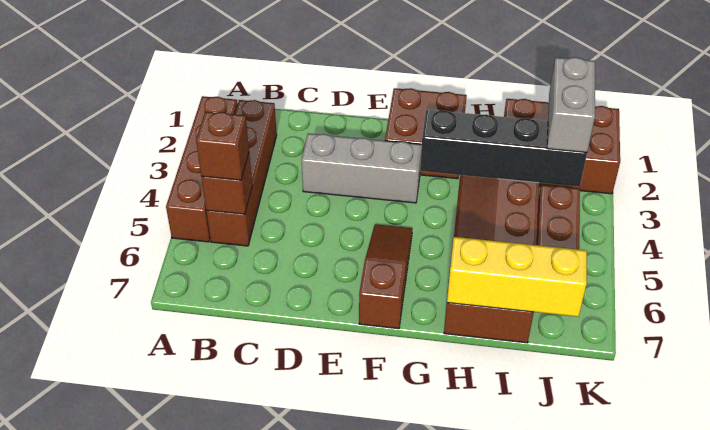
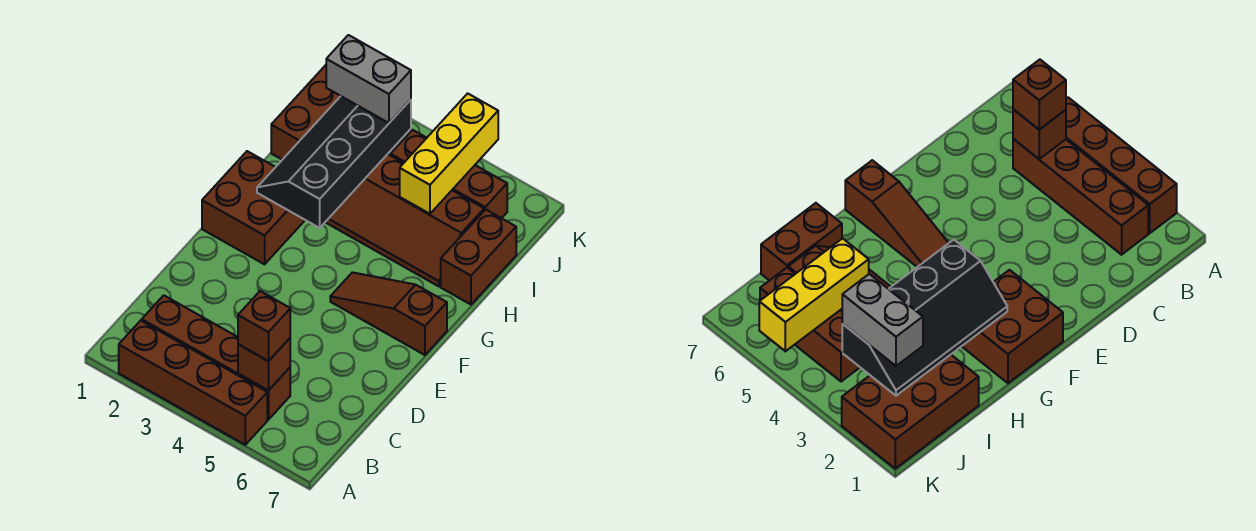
grey brick D3:F3 level 1 -> none
yellow brick H7:J7 level 2 -> yellow brick I5:K5 level 2

